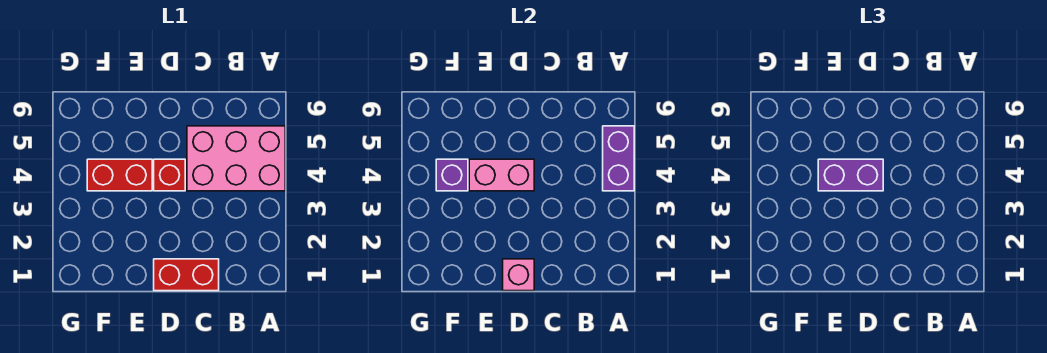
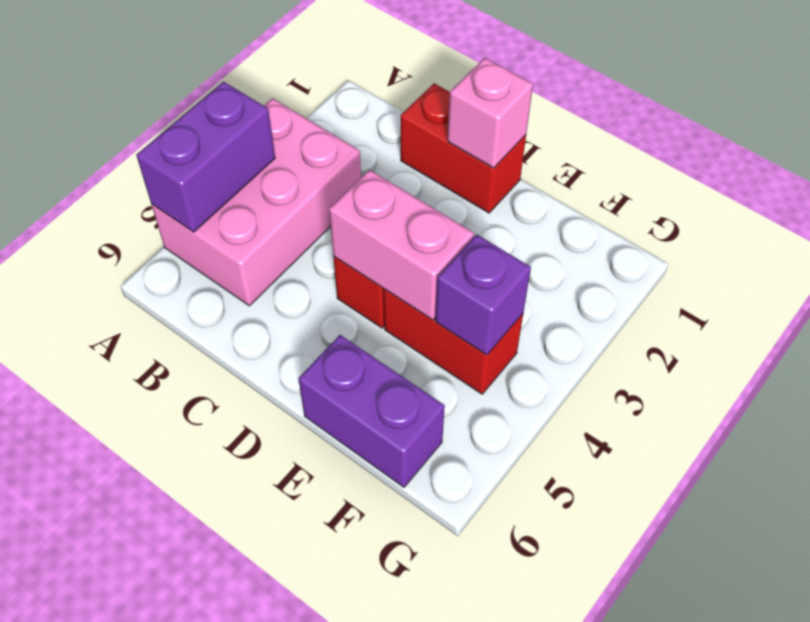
pink brick A4:C5 level 1 -> pink brick A3:B5 level 1
purple brick D4:E4 level 3 -> purple brick E6:F6 level 1

